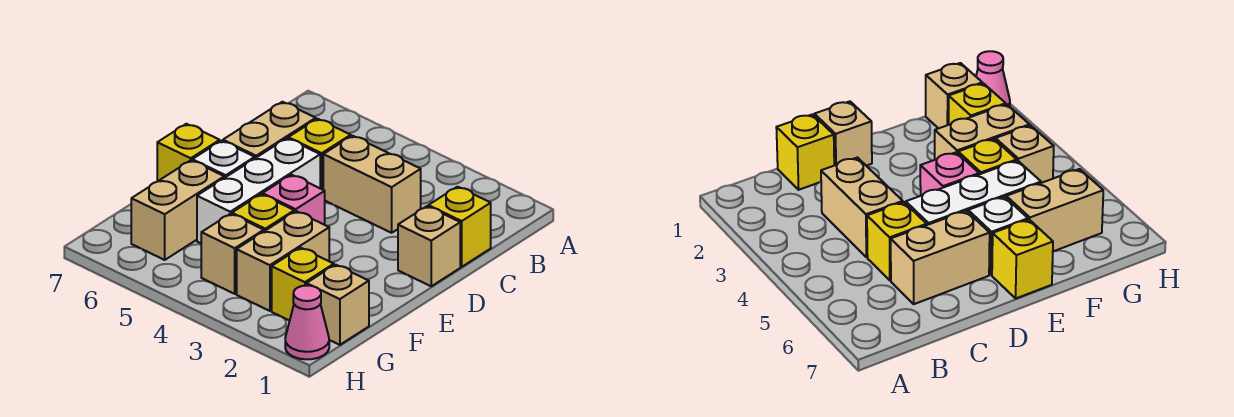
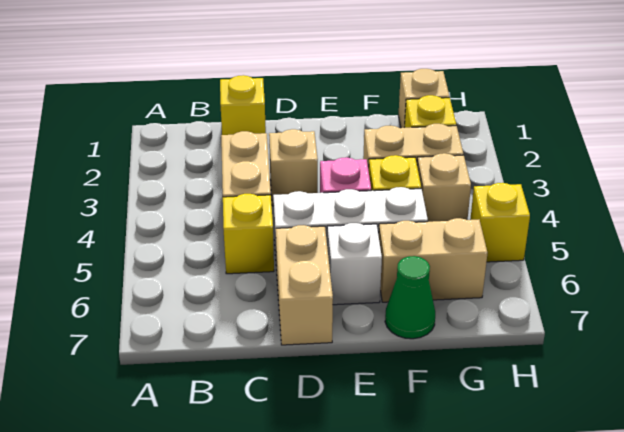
tan brick C6:D6 level 1 -> tan brick D6:D7 level 1
tan brick D1 level 1 -> tan brick D3 level 1
yellow brick E7 level 1 -> yellow brick H5 level 1
none -> green cone F7 level 1
pink cone H1 level 1 -> none

